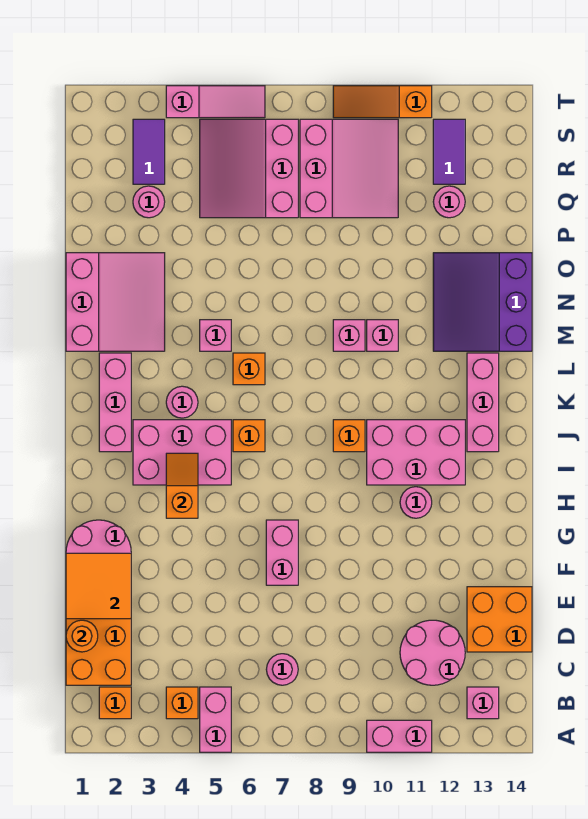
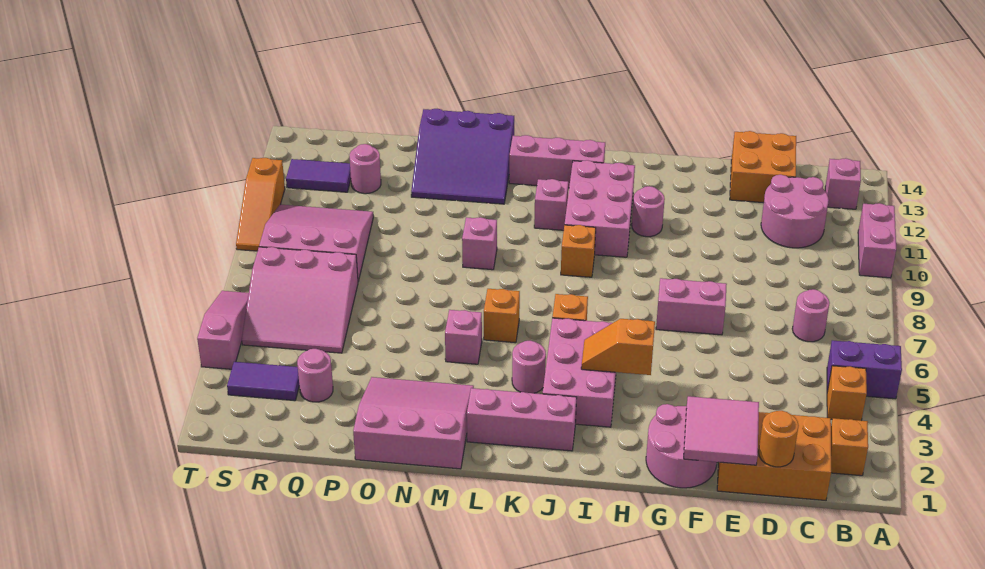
pink brick A5:B5 level 1 -> purple brick A5:B5 level 1
orange tile E1:F2 level 2 -> pink tile E1:F2 level 2
pink brick M10 level 1 -> pink brick K11 level 1

